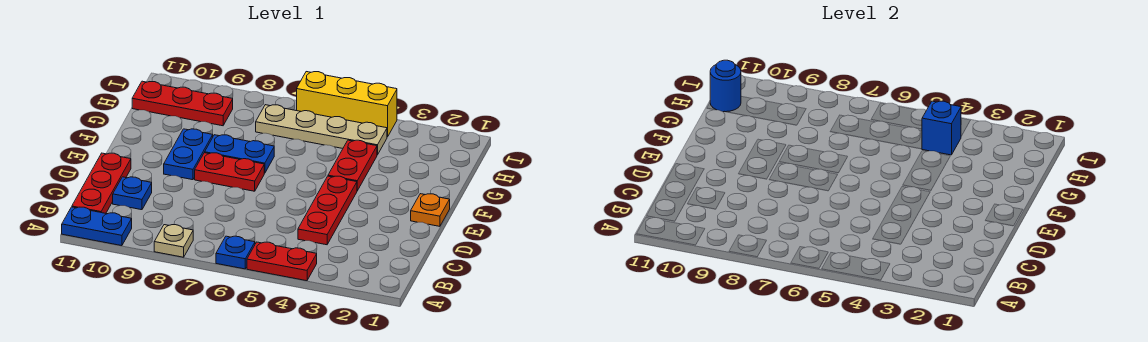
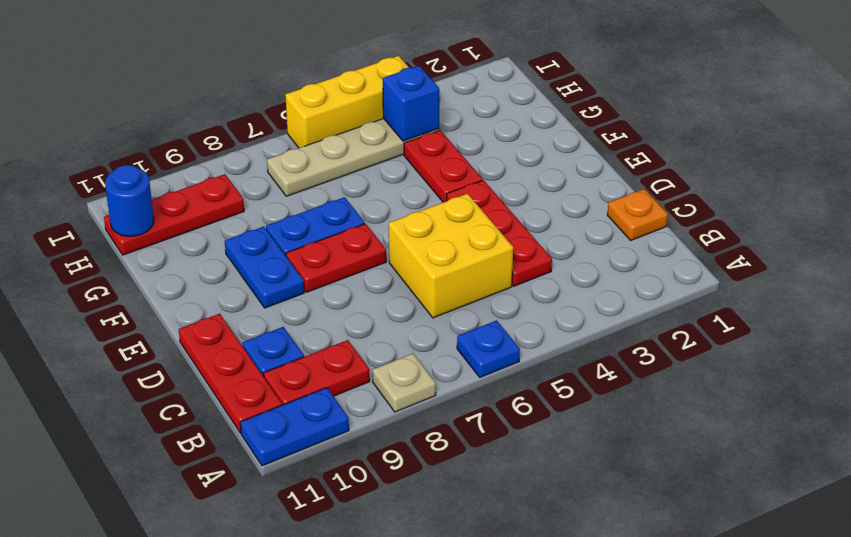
red plate A4:A5 level 1 -> red plate B9:B10 level 1
none -> yellow brick C5:D6 level 1
orange plate E1 level 1 -> orange plate C1 level 1

